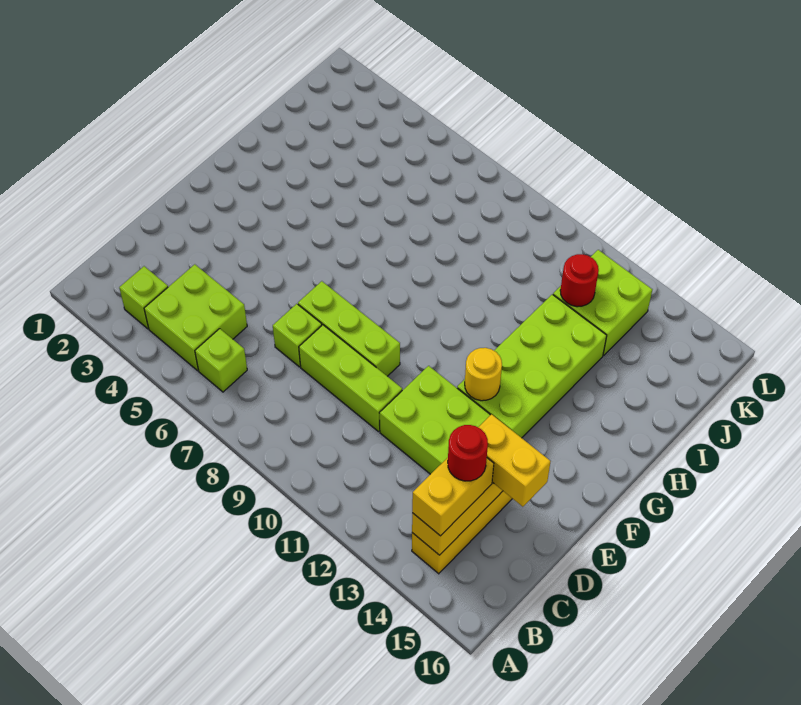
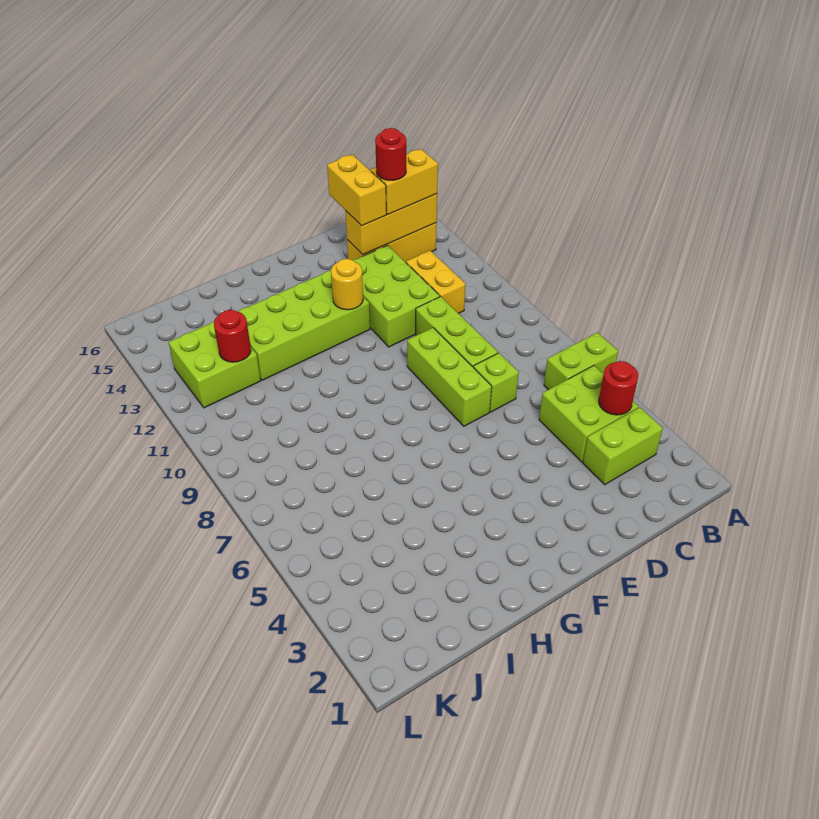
lime brick B3 level 1 -> lime brick B3:C3 level 1
none -> red round brick B4 level 2
lime brick B6 level 1 -> lime brick A6:B6 level 1
none -> yellow brick C11:C12 level 1

